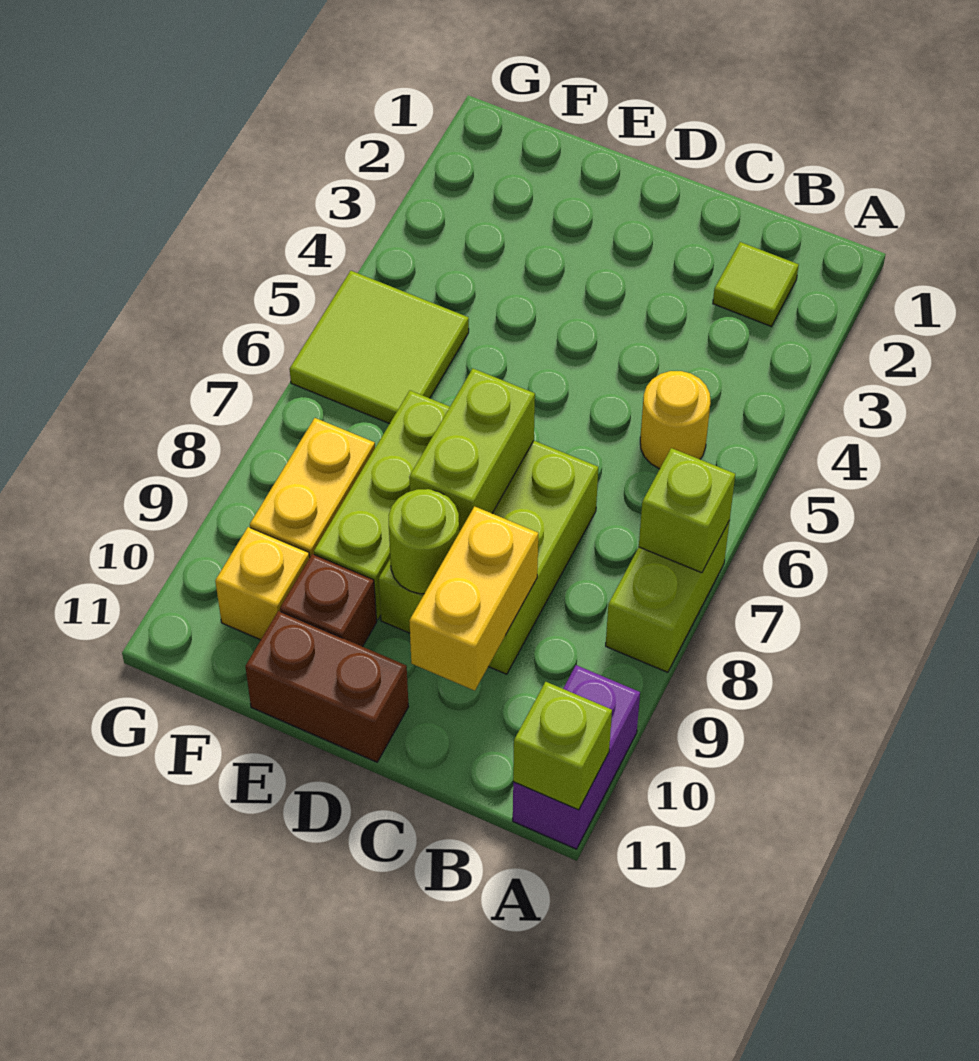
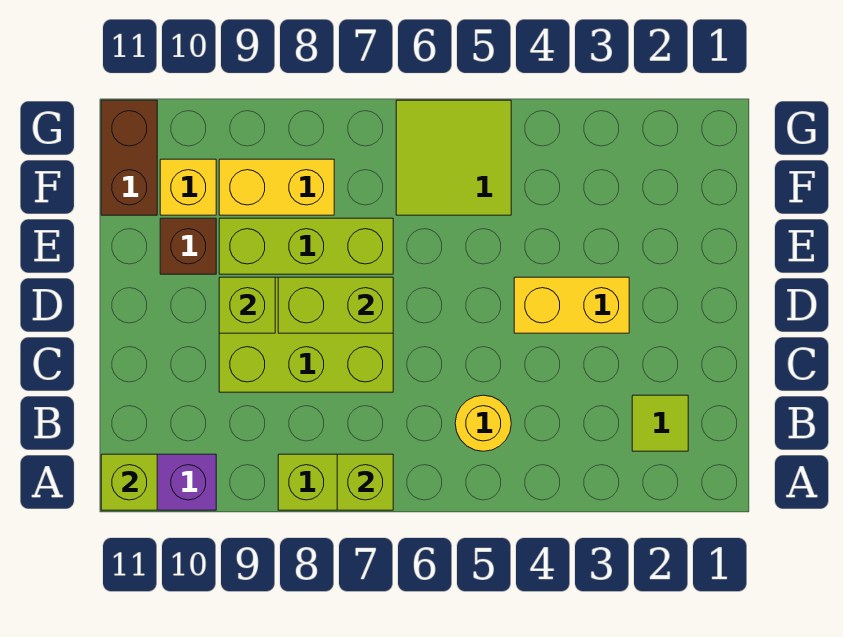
yellow brick C9:C10 level 2 -> yellow brick D3:D4 level 1
lime round brick D9 level 2 -> lime brick D9 level 2
brown brick D11:E11 level 1 -> brown brick F11:G11 level 1

